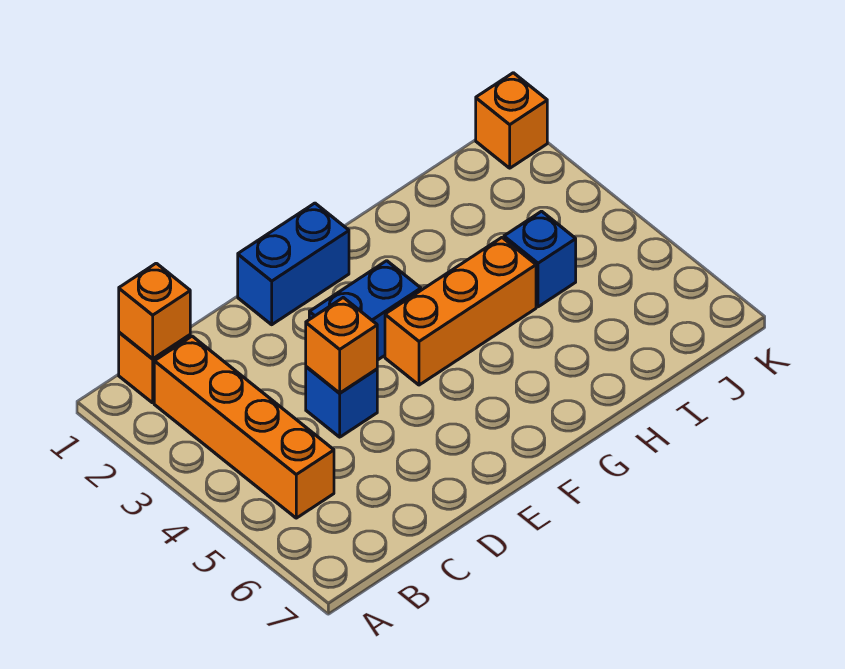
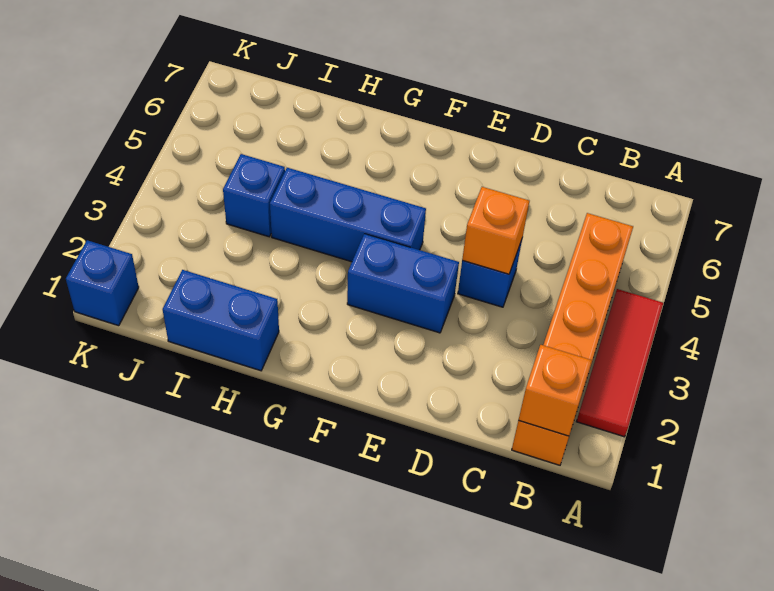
none -> red tile A2:A4 level 1
blue brick E1:F1 level 1 -> blue brick H1:I1 level 1
orange brick F4:H4 level 1 -> blue brick F4:H4 level 1
orange brick K1 level 1 -> blue brick K1 level 1

